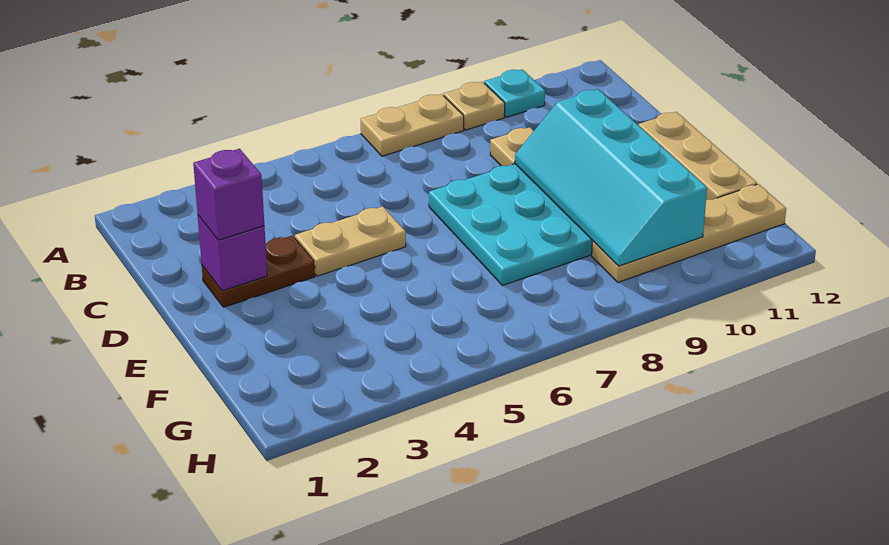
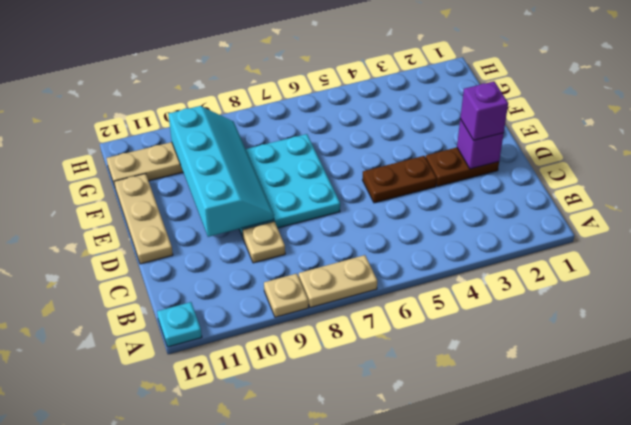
cyan plate A10 level 1 -> cyan plate A12 level 1
tan plate D4:D5 level 1 -> brown plate D4:D5 level 1

